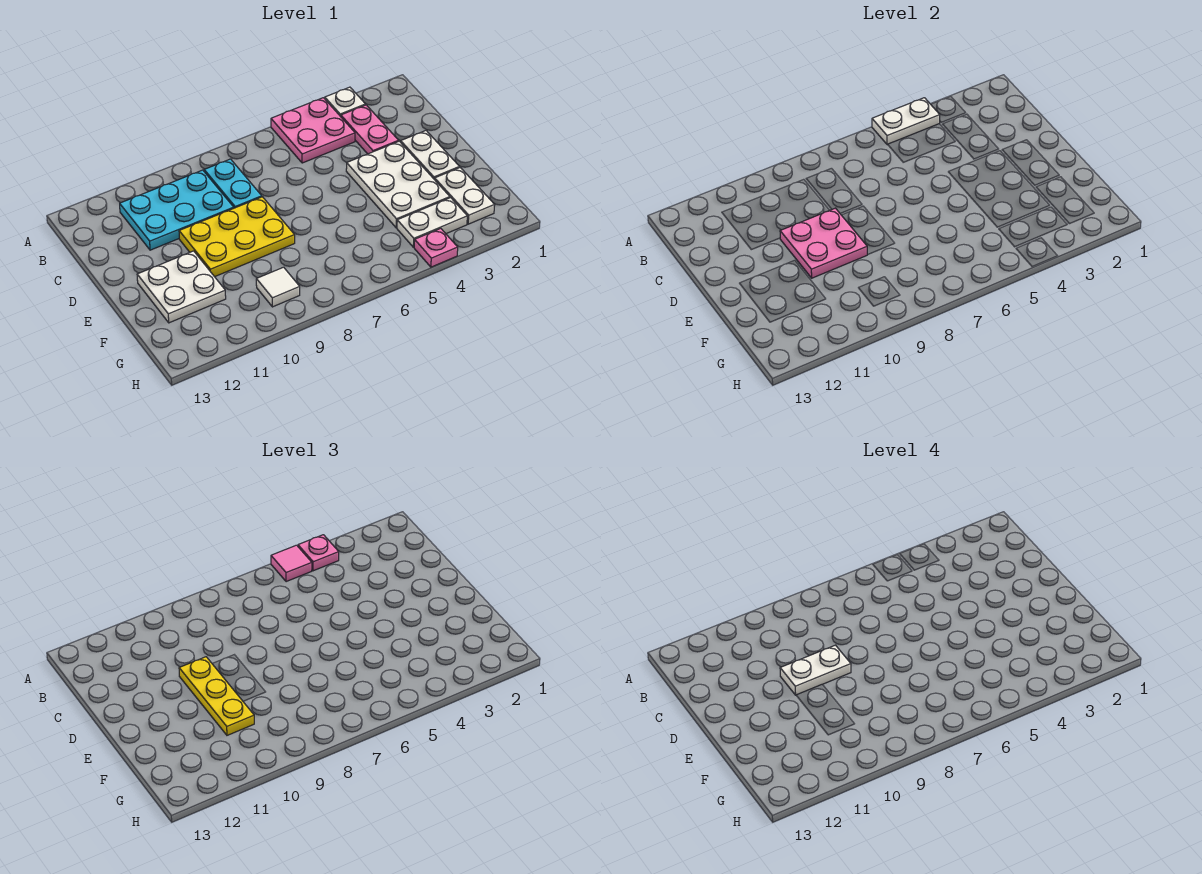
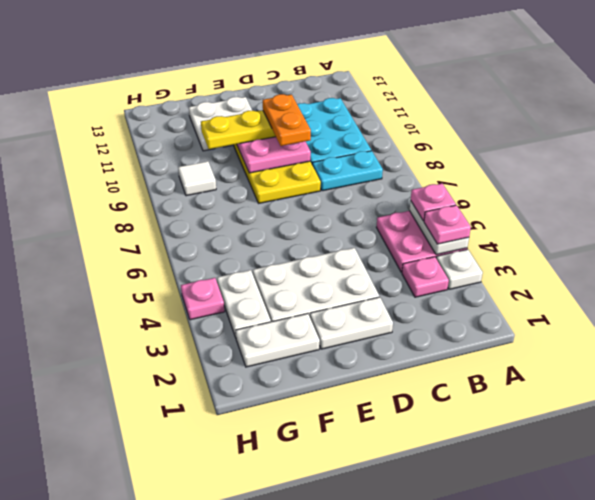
pink tile A5 level 3 -> pink plate A5 level 3
pink plate B3:C3 level 1 -> pink plate B3 level 1
white plate D9:D10 level 4 -> orange plate D9:D10 level 4

